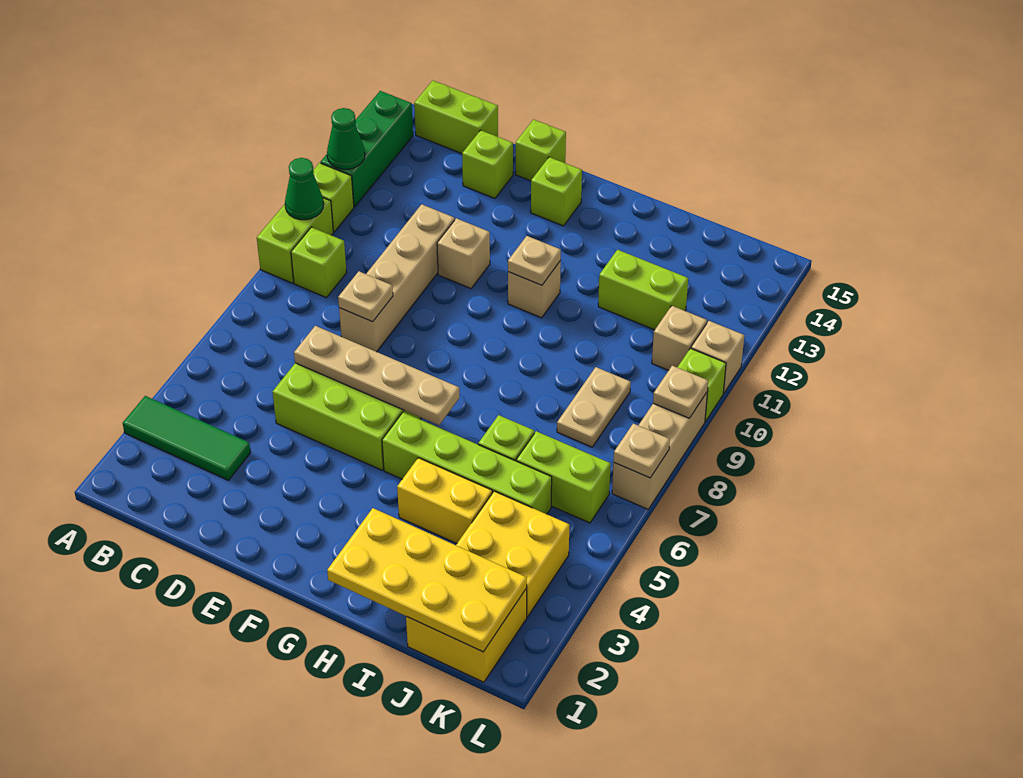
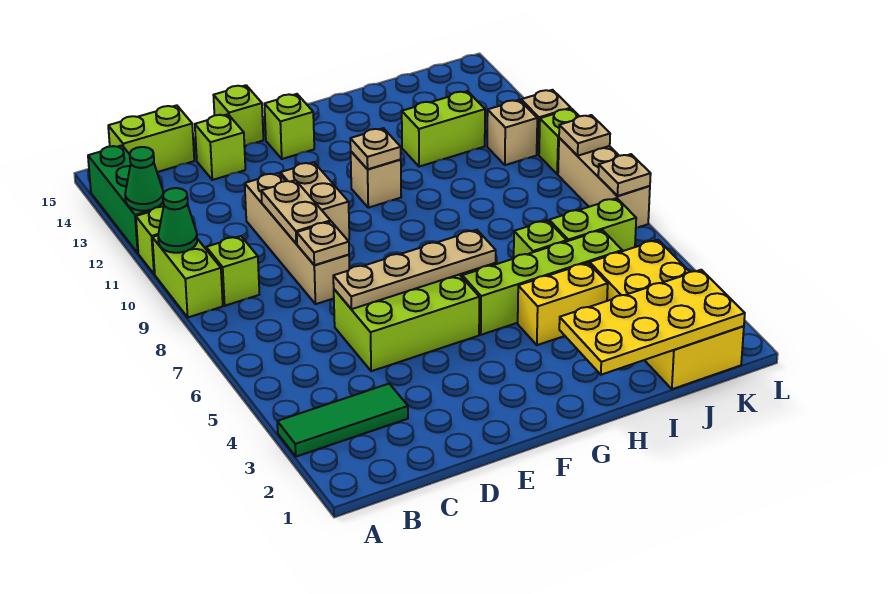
tan brick E11 level 1 -> tan brick E10:E11 level 1
tan plate J8:J9 level 1 -> tan plate D9:D10 level 2

